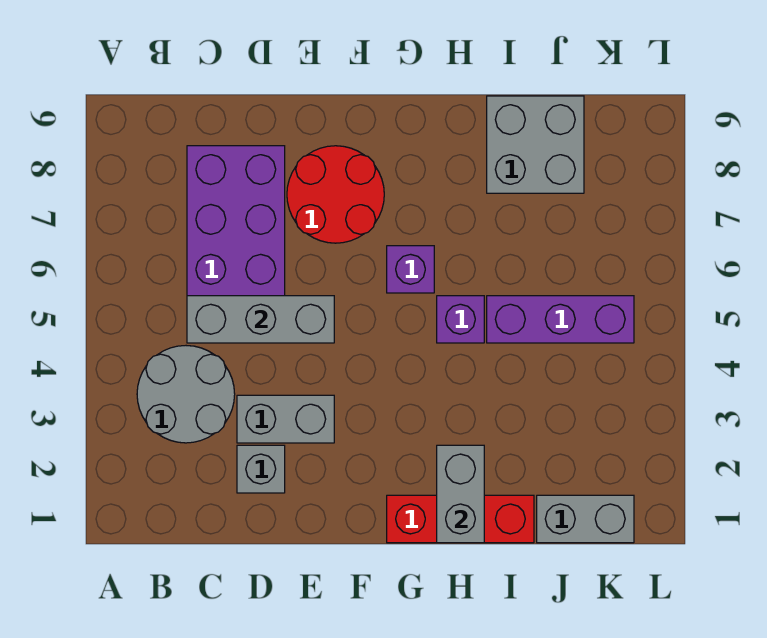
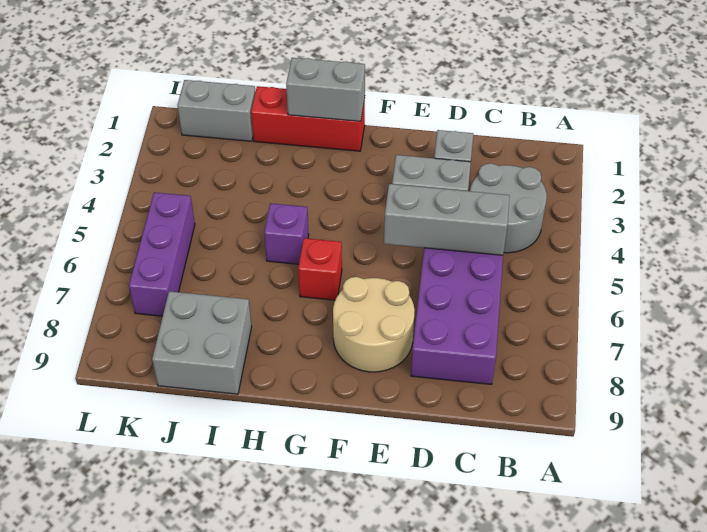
red round brick E7:F8 level 1 -> tan round brick E7:F8 level 1
purple brick G6 level 1 -> red brick G6 level 1
grey brick H1:H2 level 2 -> grey brick G1:H1 level 2
purple brick I5:K5 level 1 -> purple brick K5:K7 level 1

